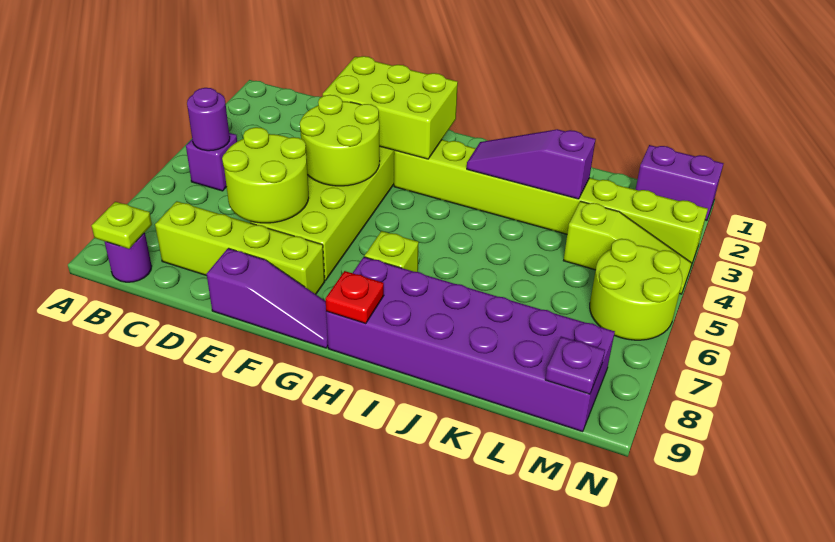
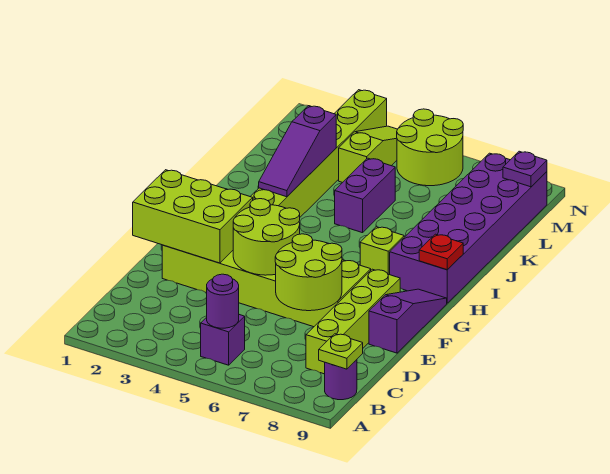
lime brick E2:G3 level 2 -> lime brick E1:F3 level 2
purple brick M1:N1 level 1 -> purple brick J5:K5 level 1

